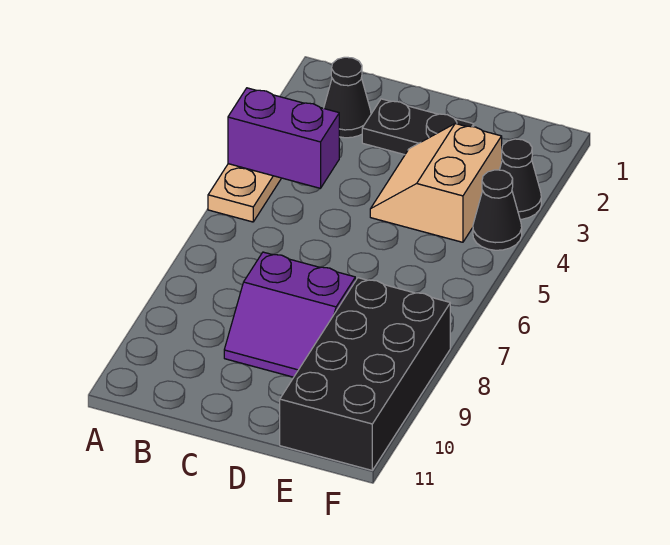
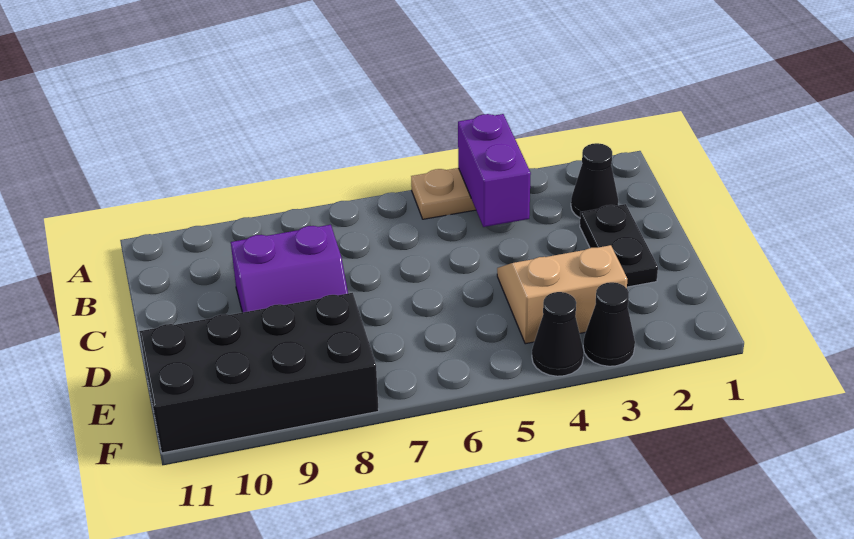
purple slope C8:D9 level 1 top 8 -> purple slope C8:D9 level 1 top C

